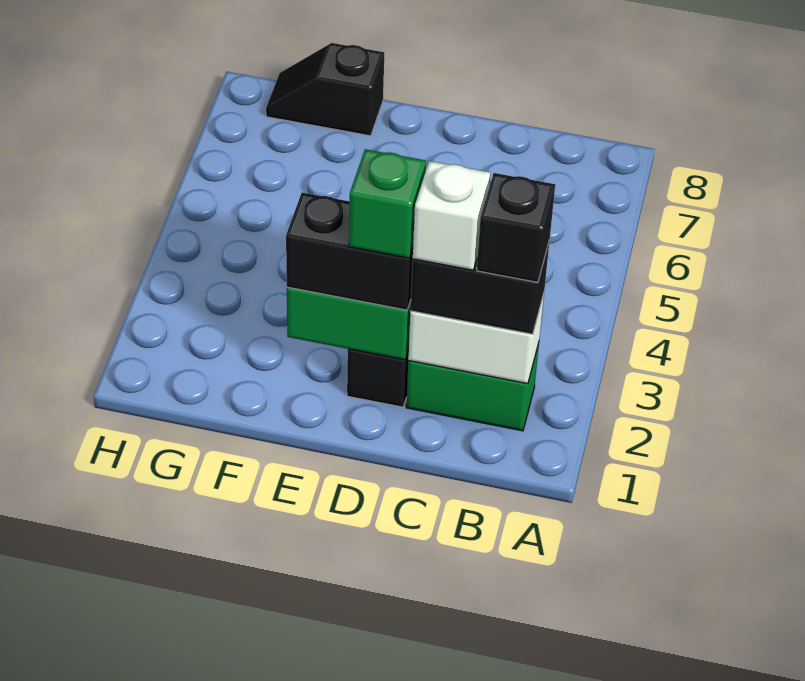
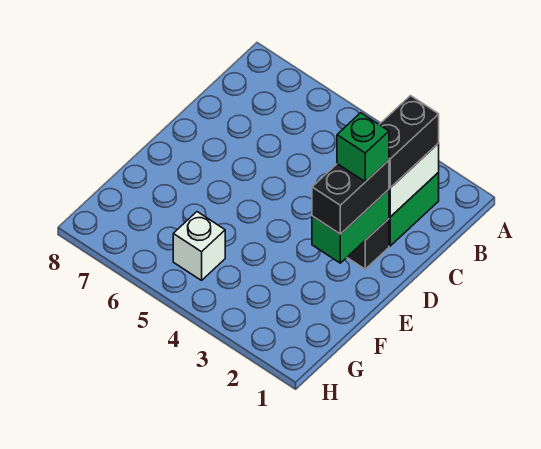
black brick B2 level 4 -> none
white brick C2 level 4 -> white brick G5 level 1
black slope F8:G8 level 1 top F -> none

